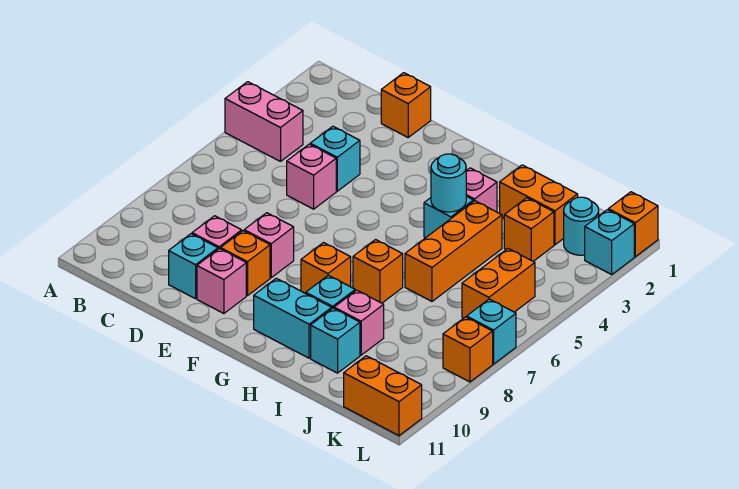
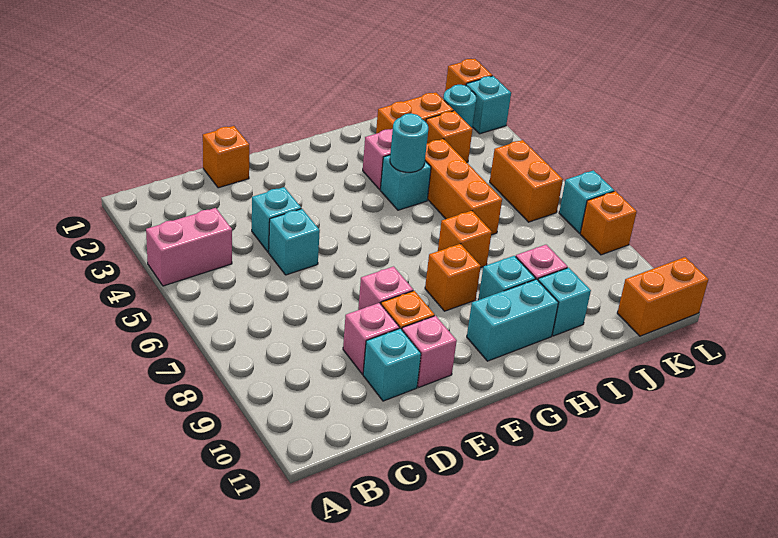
pink brick D5 level 1 -> cyan brick D5 level 1

